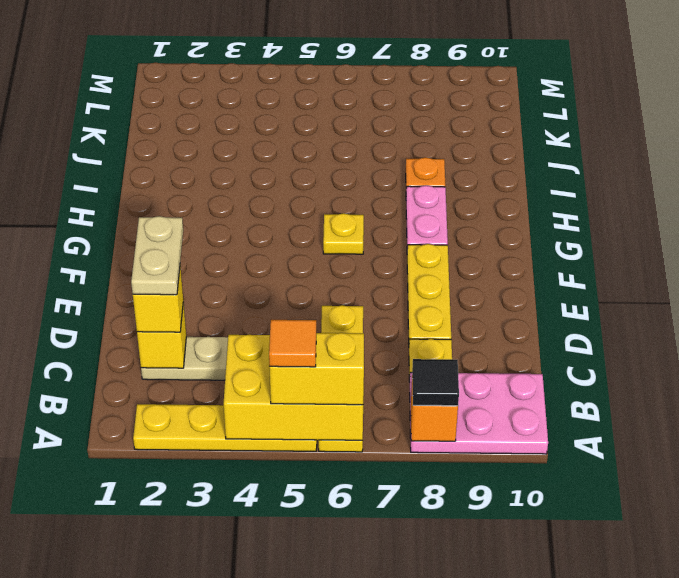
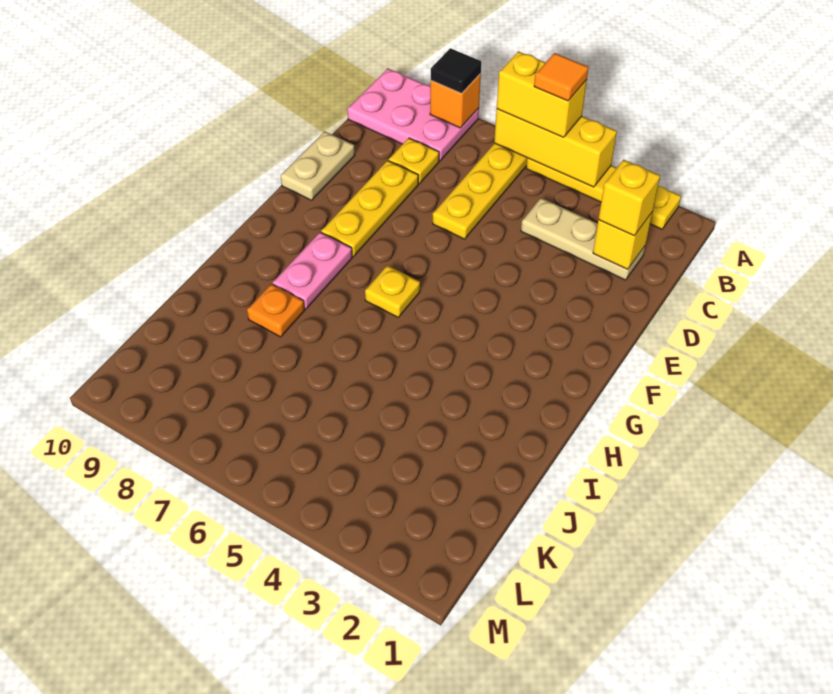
yellow brick A4:B6 level 2 -> yellow brick A4:A6 level 2
tan plate C2:D2 level 4 -> tan plate D10:E10 level 1

